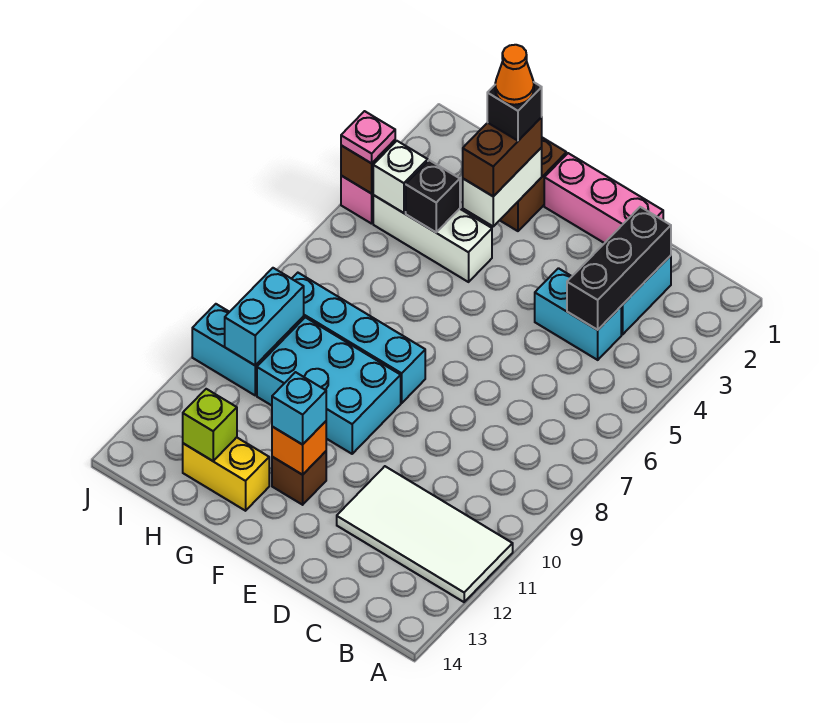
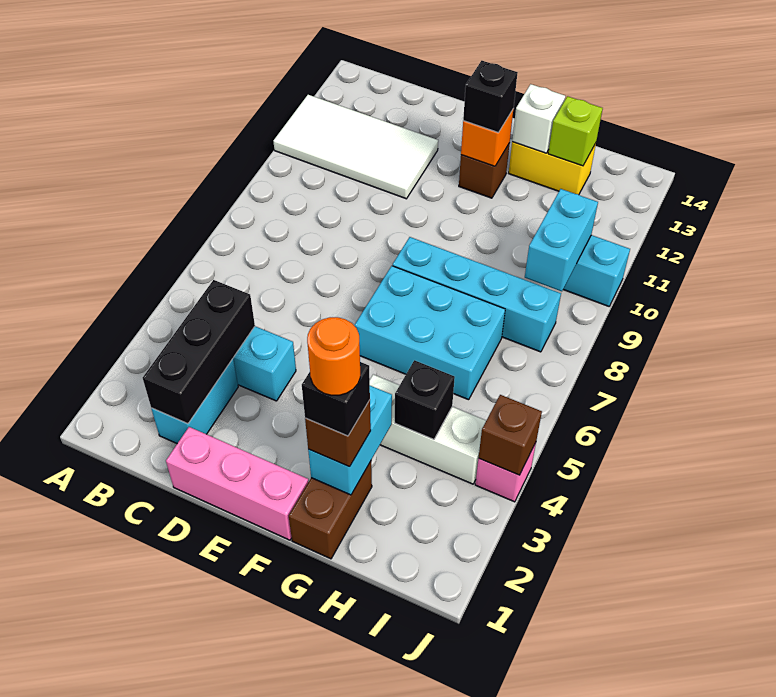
cyan brick F9:H10 level 1 -> cyan brick F6:H7 level 1
cyan brick F12 level 3 -> black brick F12 level 3
white brick G2:G3 level 2 -> cyan brick G2:G3 level 2
brown brick G2:G3 level 3 -> brown brick G2 level 3
orange cone G2 level 5 -> orange round brick G2 level 5
white brick I4 level 2 -> white brick G13 level 2
pink plate J4 level 3 -> none

